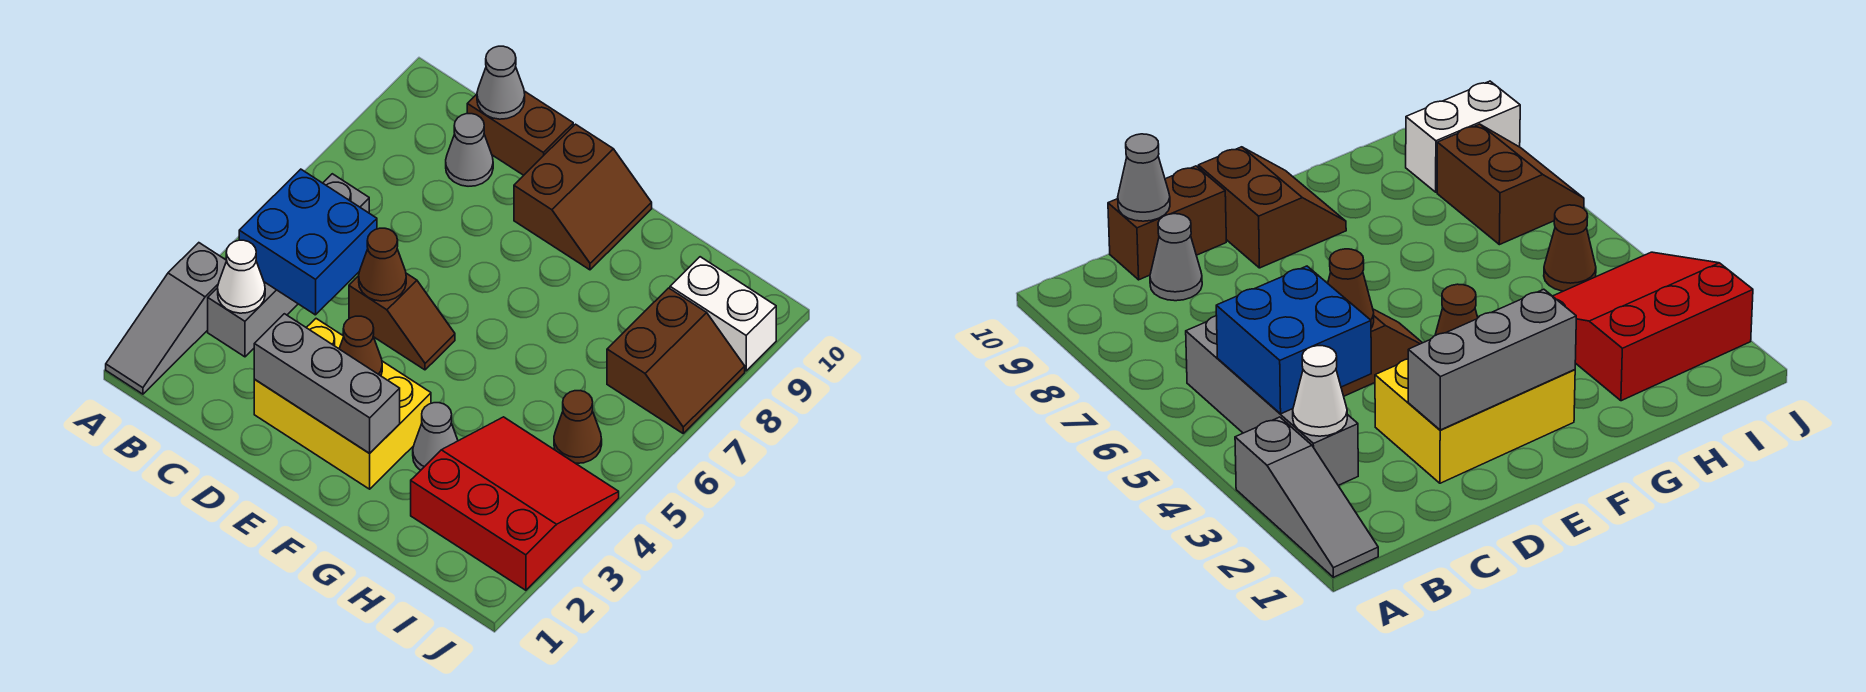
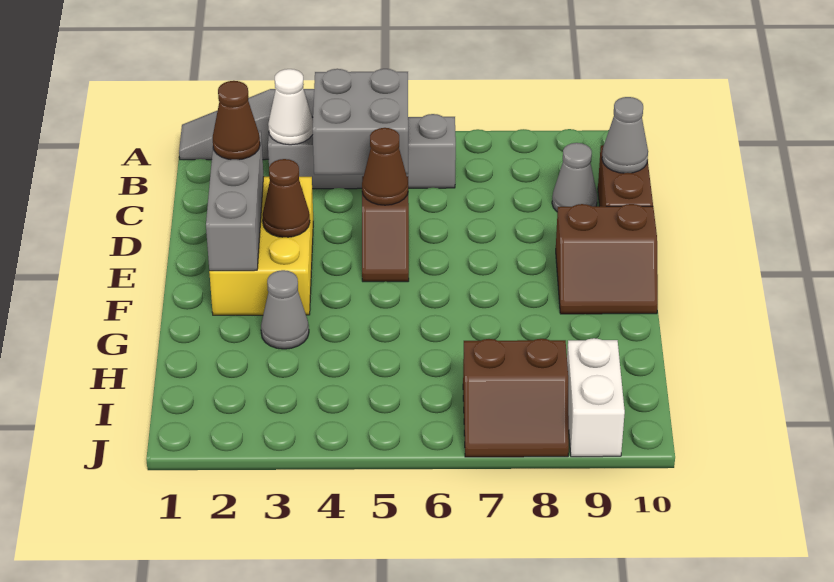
blue brick B4:C5 level 2 -> grey brick B4:C5 level 2
red slope H2:J4 level 1 top 2 -> none
brown cone I5 level 1 -> brown cone D2 level 3

